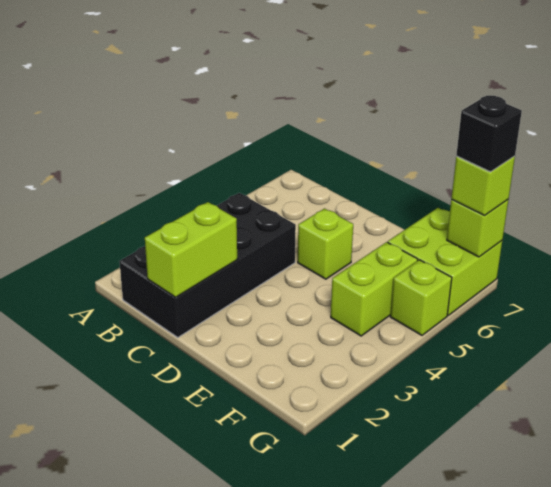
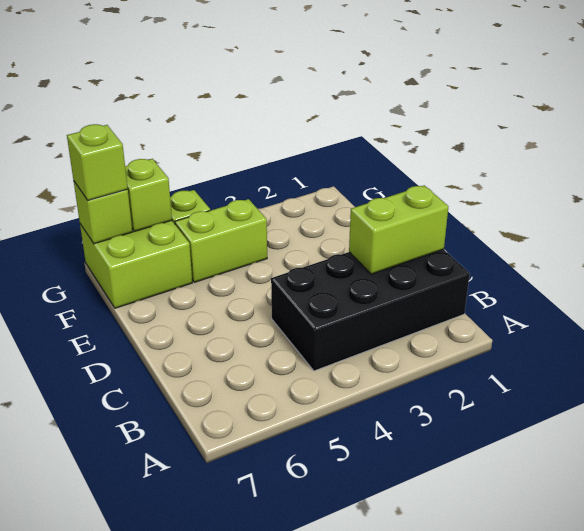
lime brick D5 level 1 -> lime brick G6 level 2
black brick G7 level 4 -> none

